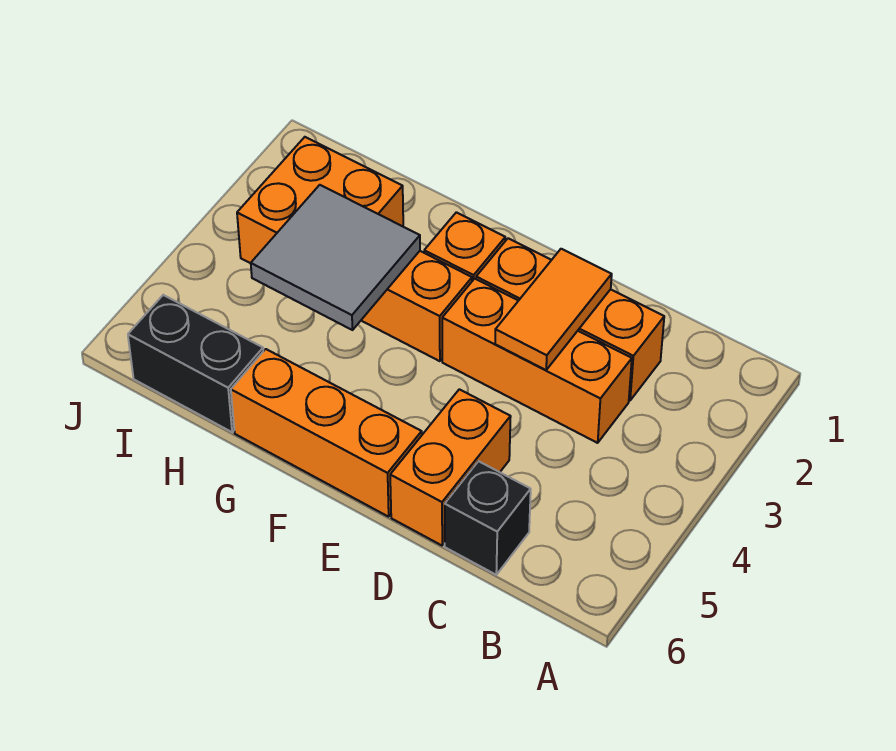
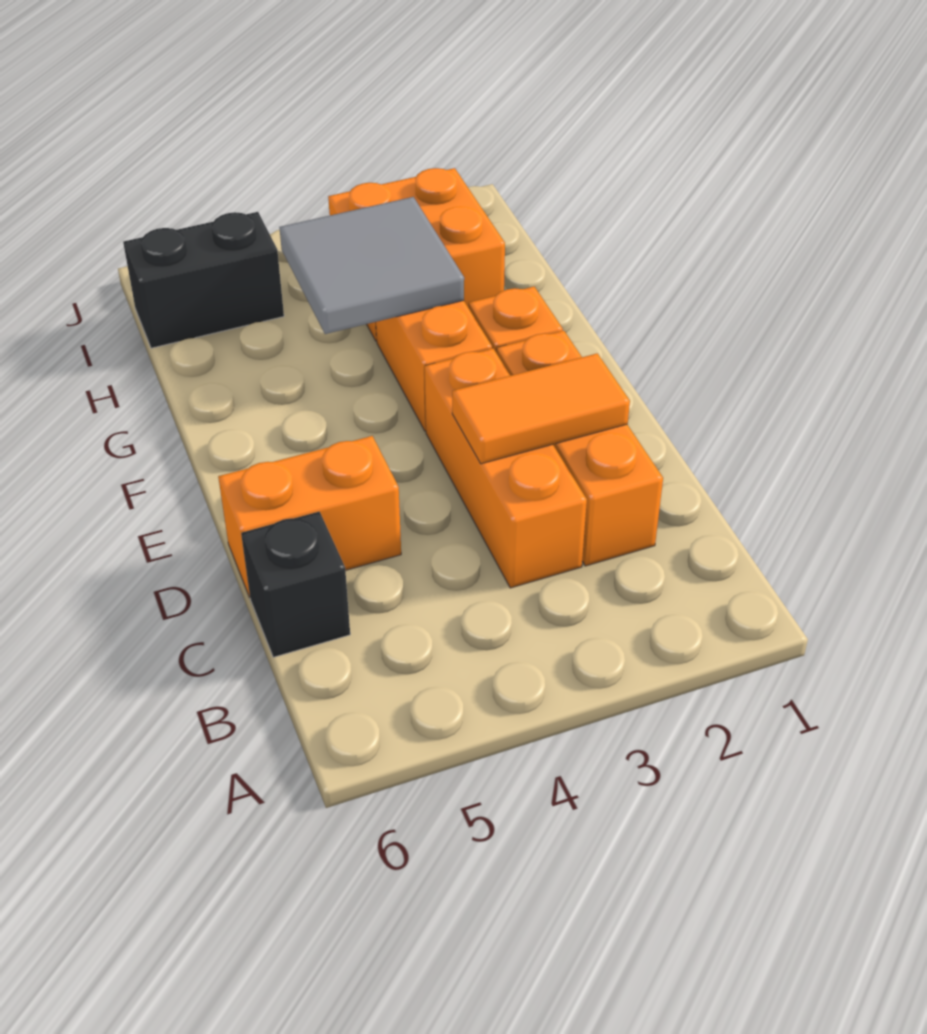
orange brick E6:G6 level 1 -> none
black brick H6:I6 level 1 -> black brick I5:I6 level 1

